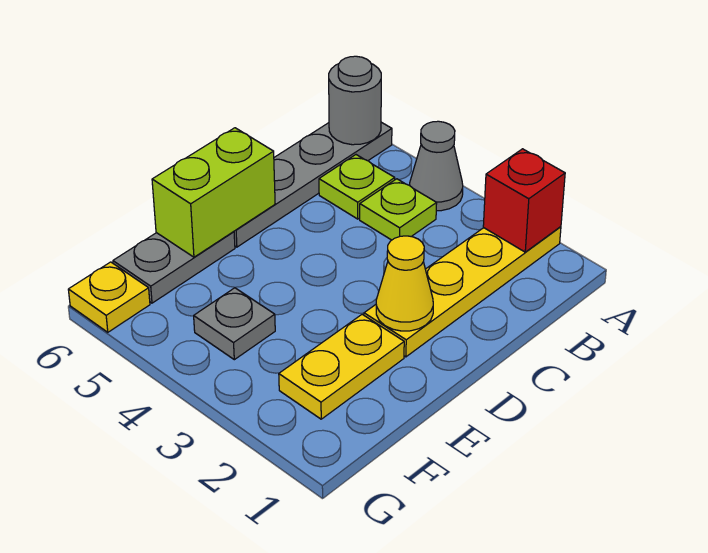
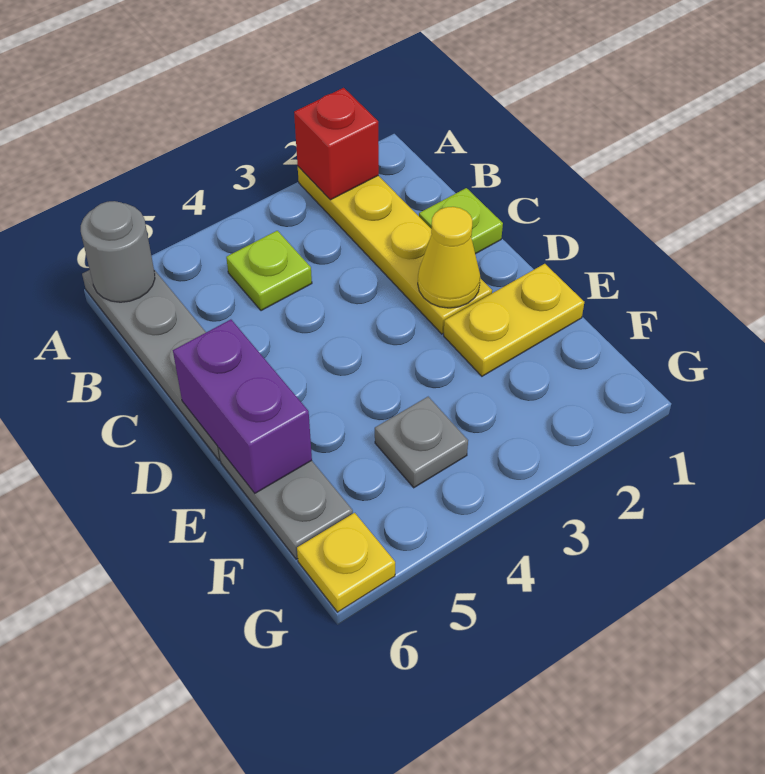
grey cone A4 level 1 -> none
lime plate B5 level 1 -> lime plate C1 level 1
lime brick D6:E6 level 2 -> purple brick D6:E6 level 2
yellow plate E2:F2 level 1 -> yellow plate E1:E2 level 1

